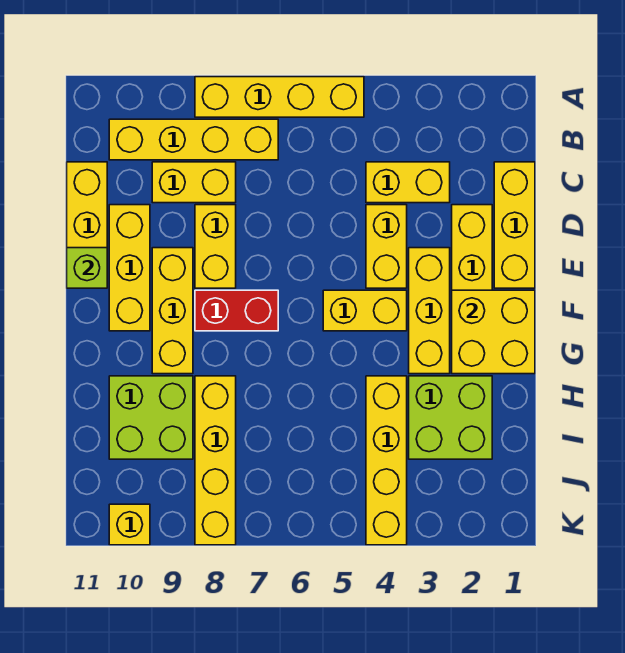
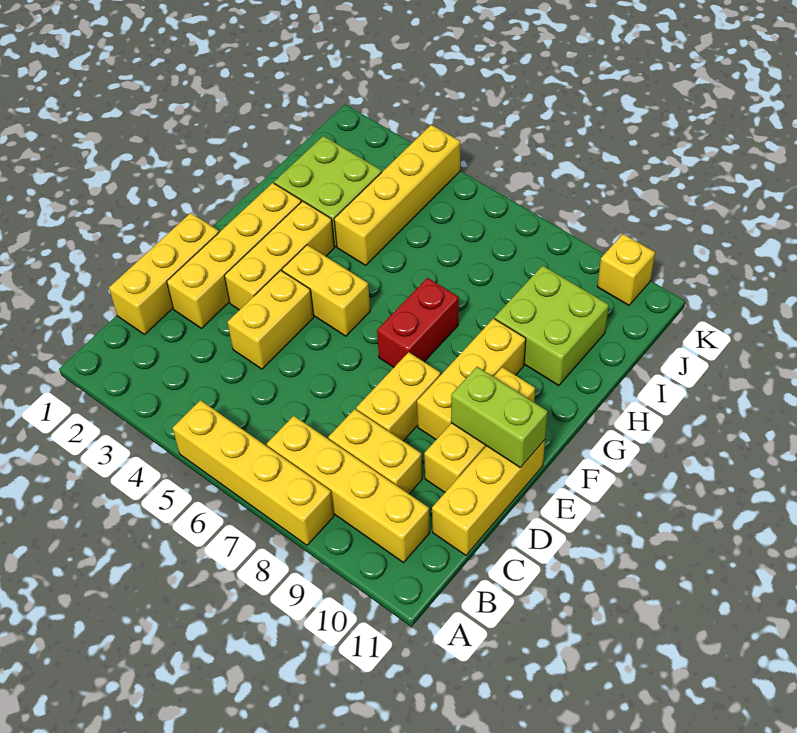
yellow brick C3:C4 level 1 -> none
lime brick E11 level 2 -> lime brick E10:E11 level 2
yellow brick F1:G2 level 2 -> none
red brick F7:F8 level 1 -> red brick F7:G7 level 1
yellow brick H8:K8 level 1 -> none

